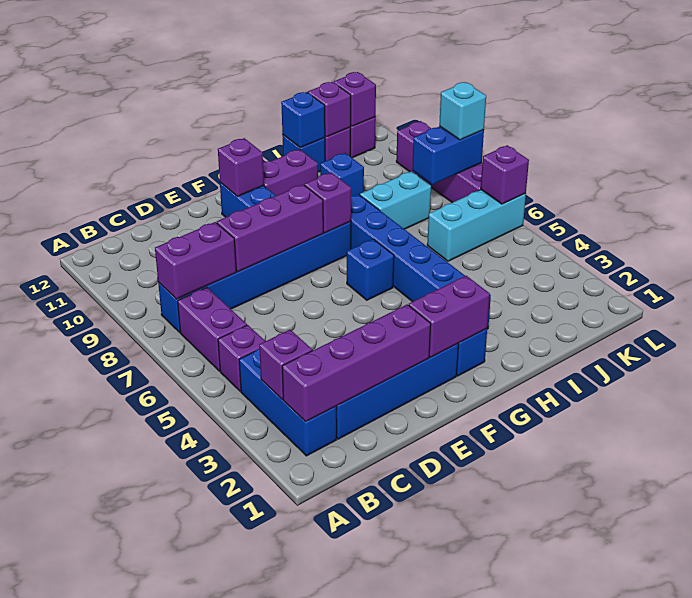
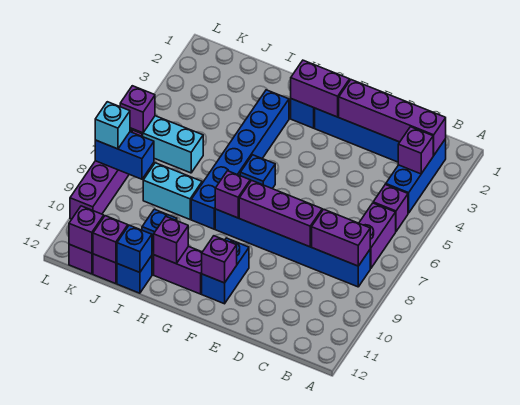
none -> purple brick H11 level 2

